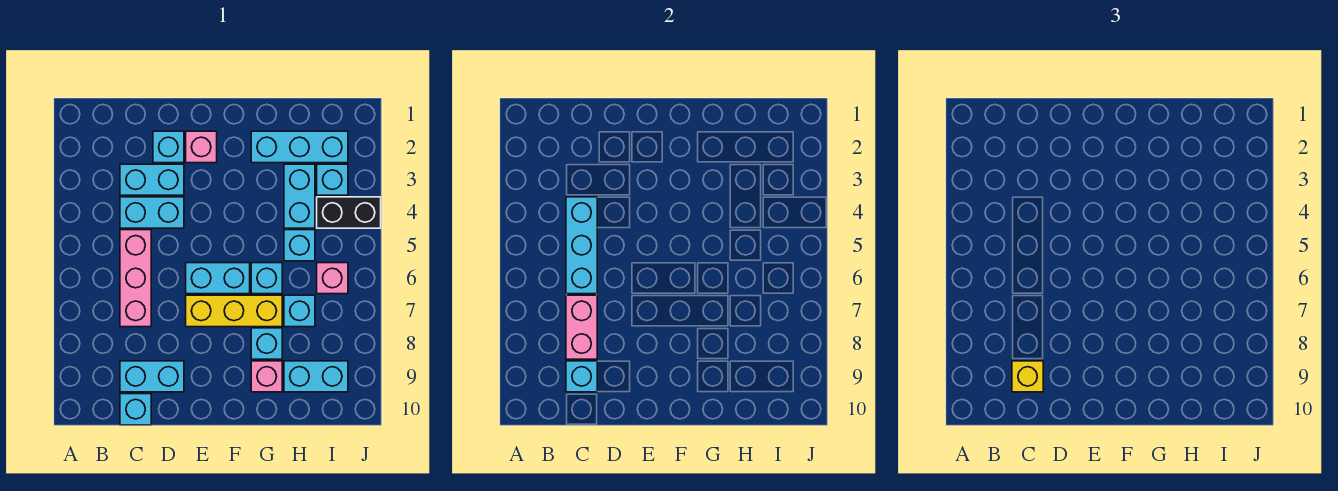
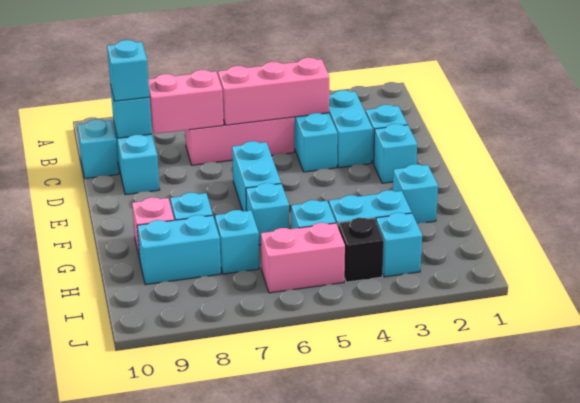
cyan brick C4:C6 level 2 -> pink brick C4:C6 level 2
yellow brick C9 level 3 -> cyan brick C9 level 3
pink brick E2 level 1 -> cyan brick E2 level 1
yellow brick E7:G7 level 1 -> none
cyan brick G2:I2 level 1 -> cyan brick G2 level 1
cyan brick H9:I9 level 1 -> cyan brick H8:H9 level 1
black brick I4:J4 level 1 -> black brick I4 level 1
pink brick I6 level 1 -> pink brick I5:I6 level 1

